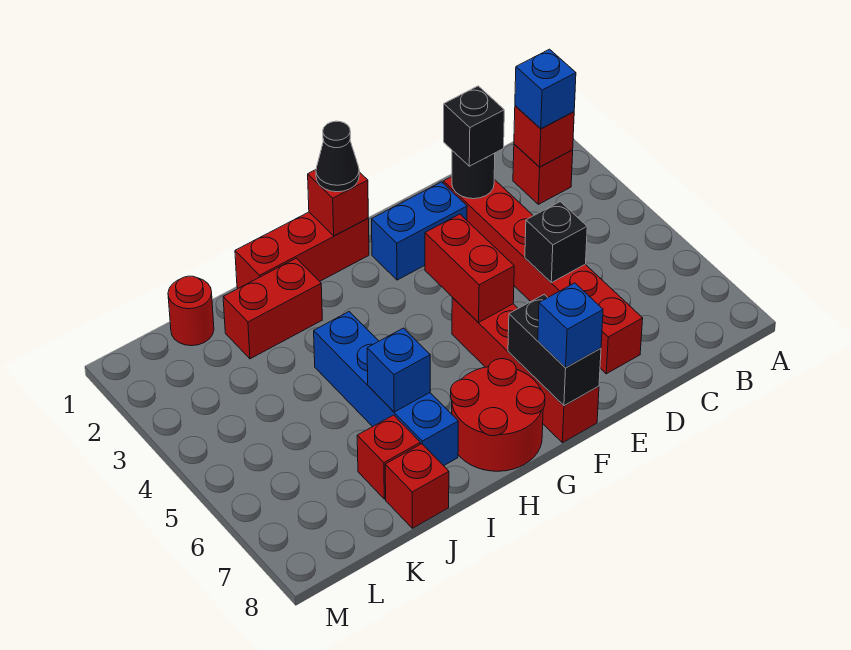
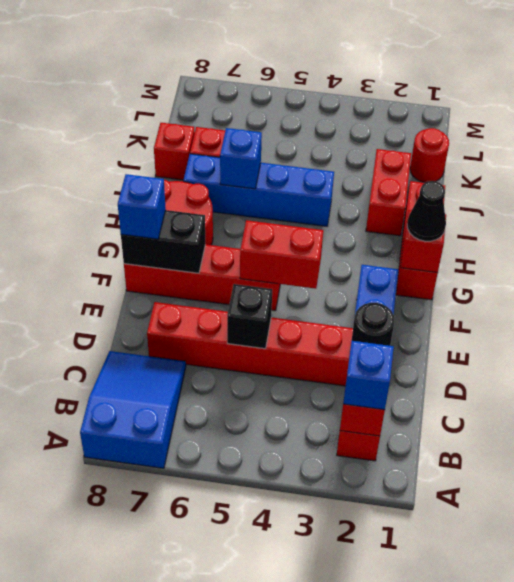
none -> blue slope A7:C8 level 1 top A
black brick D2 level 3 -> none

